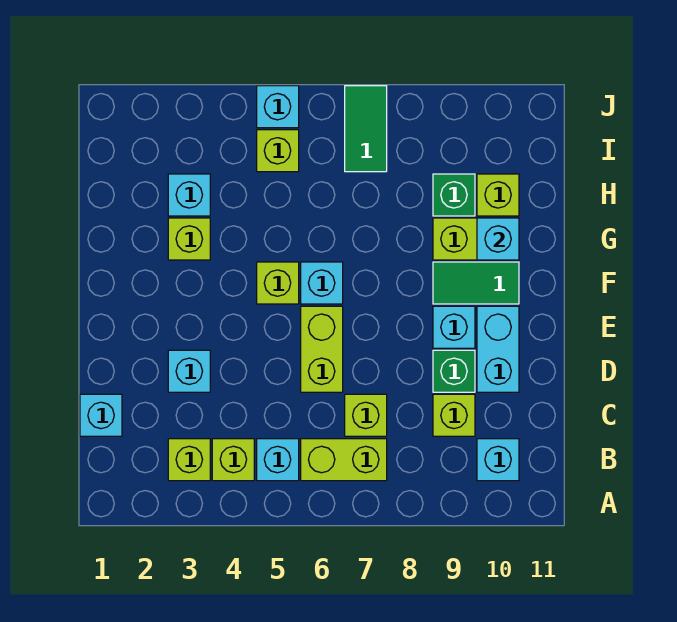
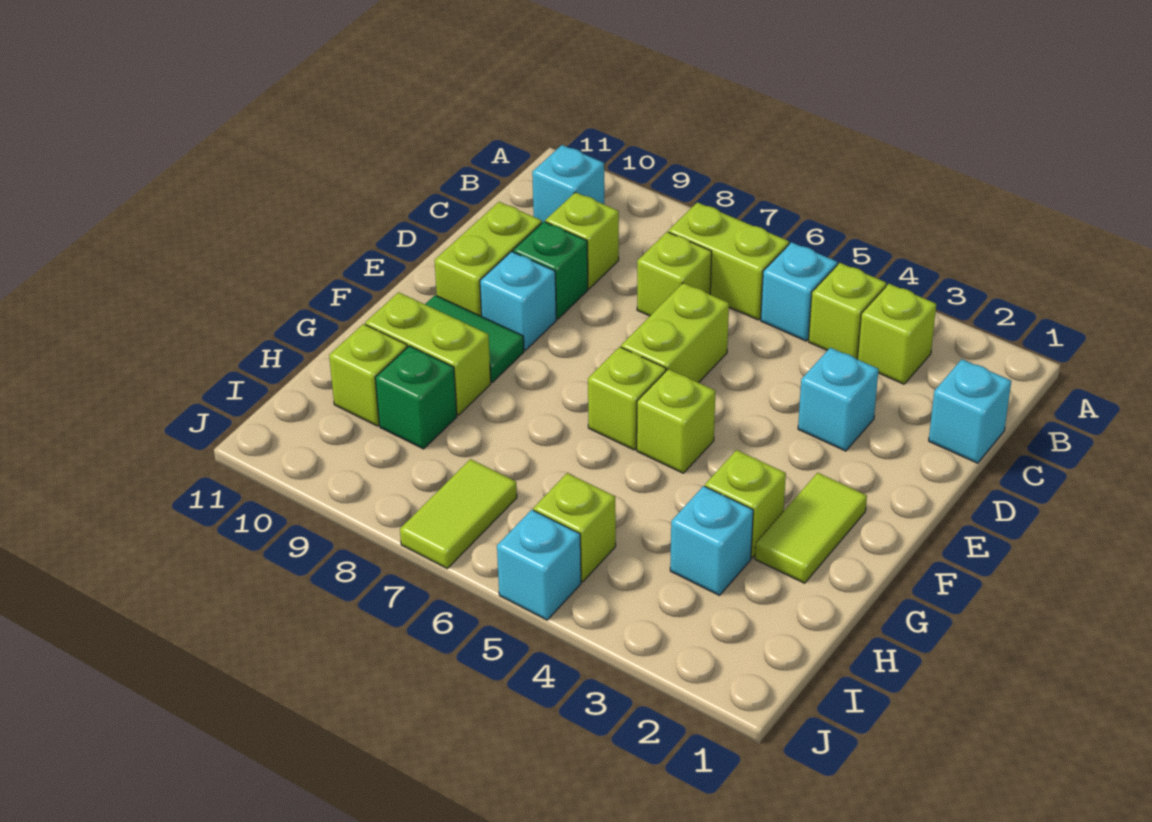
cyan brick D10:E10 level 1 -> lime brick D10:E10 level 1
none -> lime tile F2:G2 level 1
cyan brick F6 level 1 -> lime brick F6 level 1
cyan brick G10 level 2 -> none
green tile I7:J7 level 1 -> lime tile I7:J7 level 1

